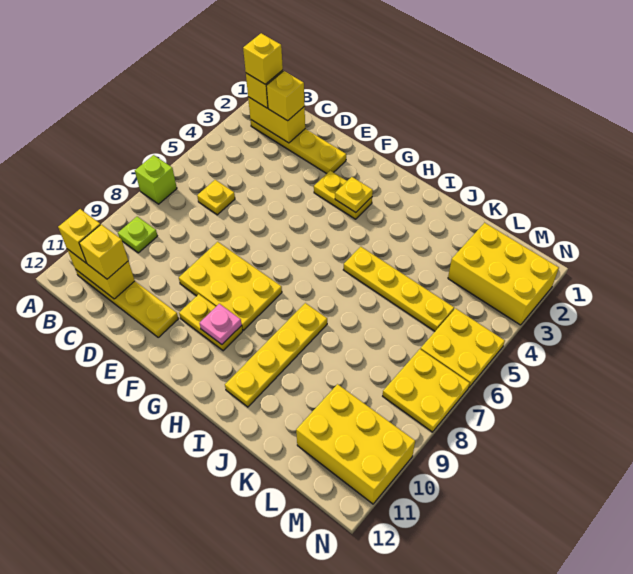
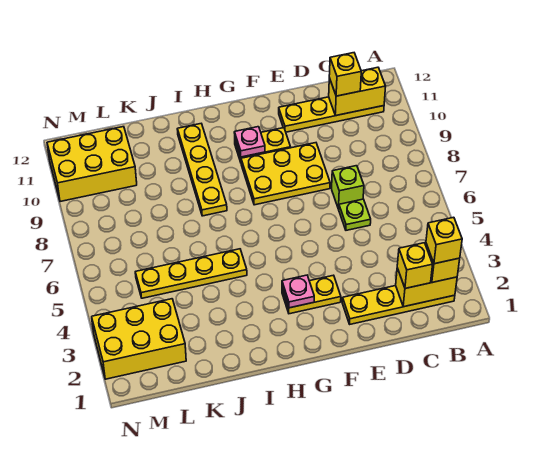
lime brick A7 level 1 -> lime brick D7 level 1
lime plate B9 level 1 -> lime plate D6 level 1
yellow brick B11 level 3 -> none
yellow plate C6 level 1 -> none
yellow plate G3 level 2 -> pink plate G3 level 2
yellow plate M5:N6 level 1 -> none
yellow plate M7:N8 level 1 -> none

